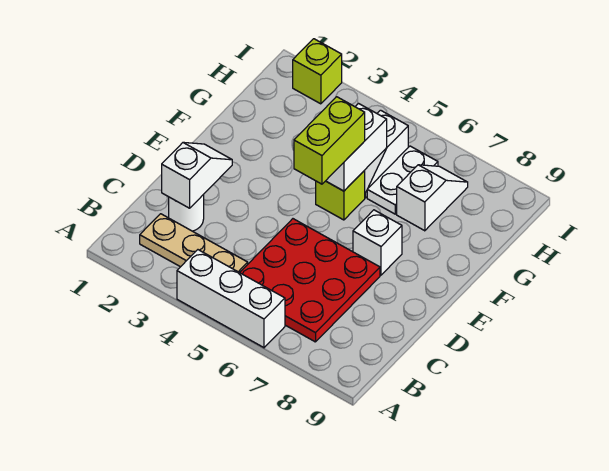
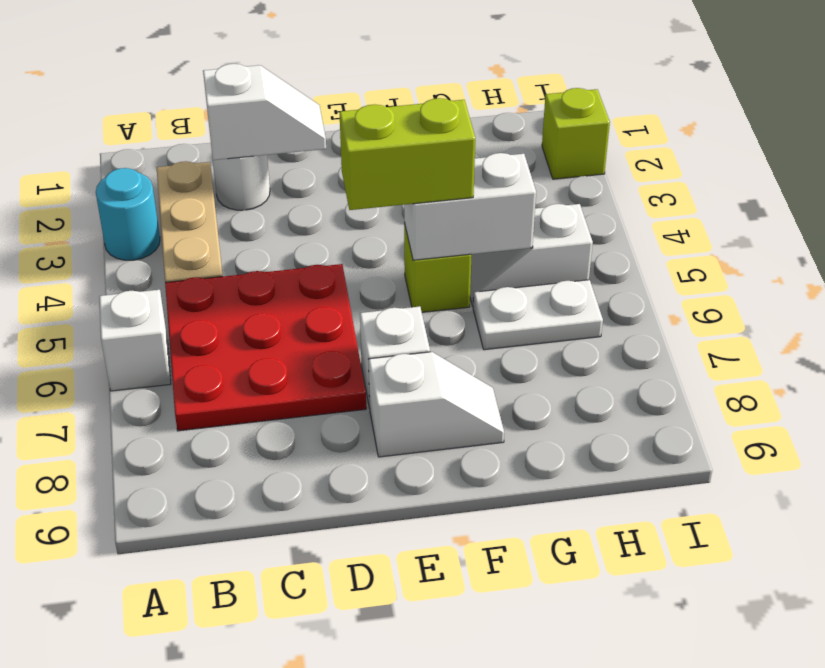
none -> cyan round brick A3 level 1
white brick A4:A6 level 1 -> white brick A6 level 1
white slope G7:H7 level 1 top G -> white slope E8:F8 level 1 top E

